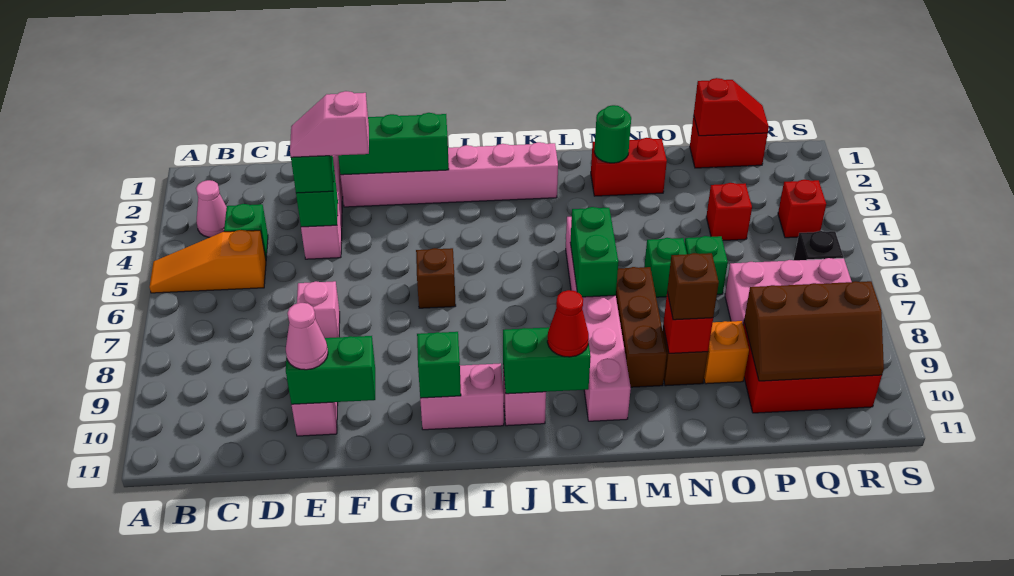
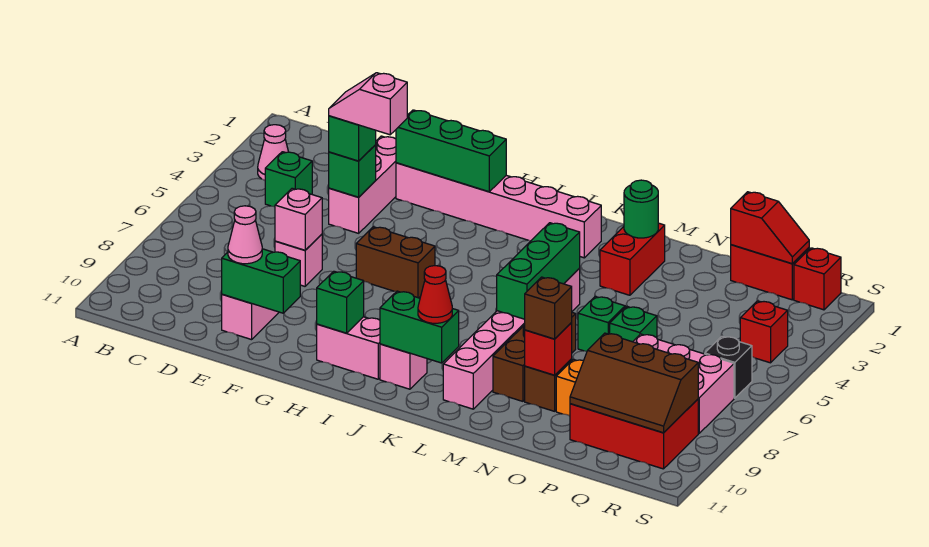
orange slope A5:C5 level 1 top C -> none
none -> pink brick E7 level 2
brown brick H6 level 1 -> brown brick G6:H6 level 1
green brick L6:L7 level 2 -> green brick L5:L7 level 2
red brick M2:N2 level 1 -> red brick M2:M3 level 1
red brick P4 level 1 -> red brick R1 level 1

